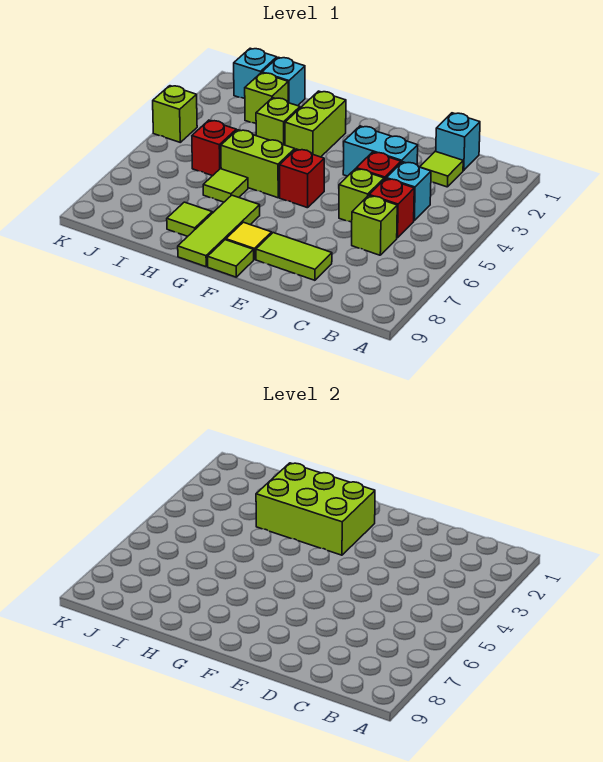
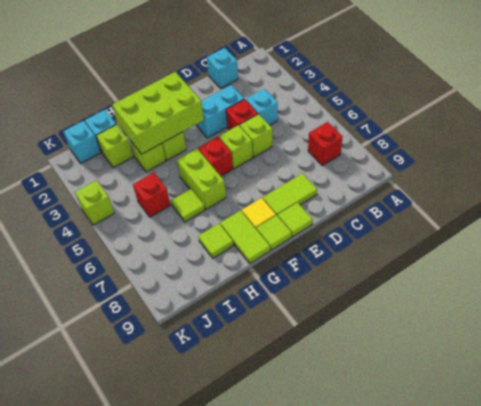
lime tile C2 level 1 -> lime tile E9 level 1
red brick C5 level 1 -> red brick B7 level 1
lime brick C6 level 1 -> lime brick E5 level 1
lime brick G5:H5 level 1 -> lime brick G5:G6 level 1
lime tile G7:G9 level 1 -> lime tile G8:G9 level 1

